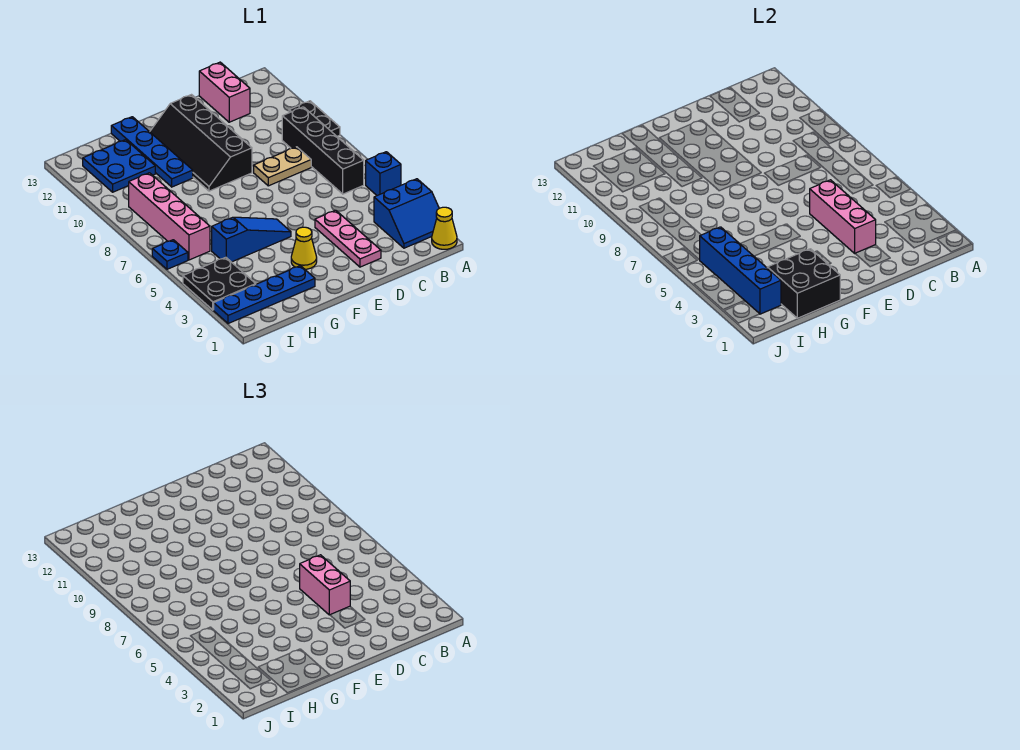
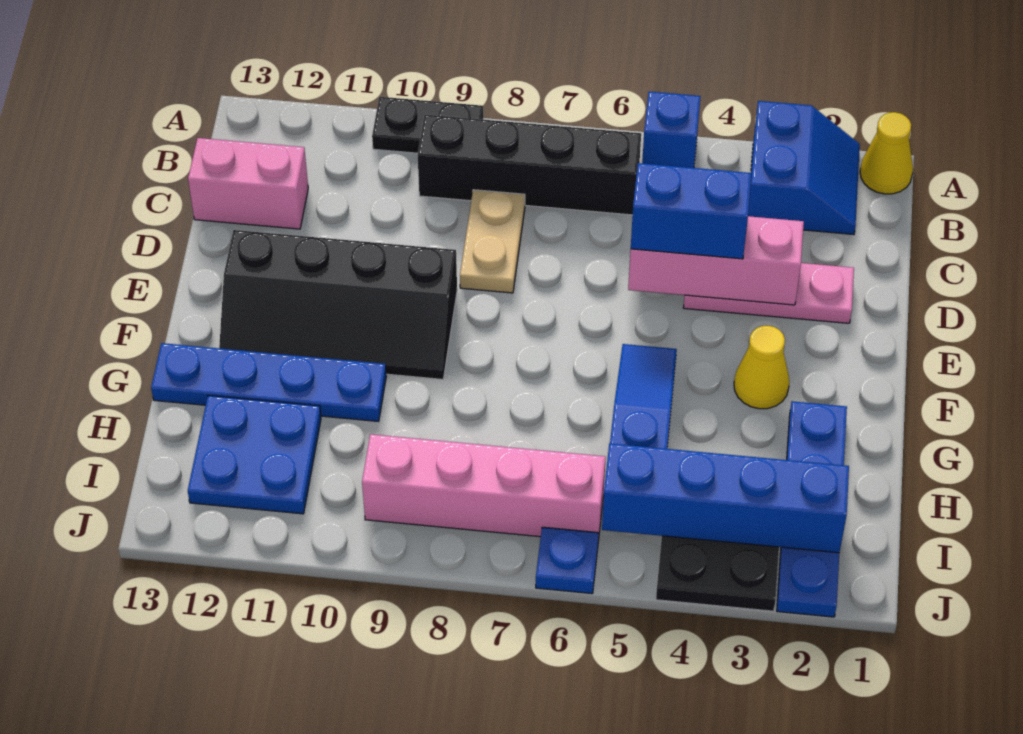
pink brick D4:D5 level 3 -> blue brick D4:D5 level 3
black brick G1:H2 level 2 -> none

